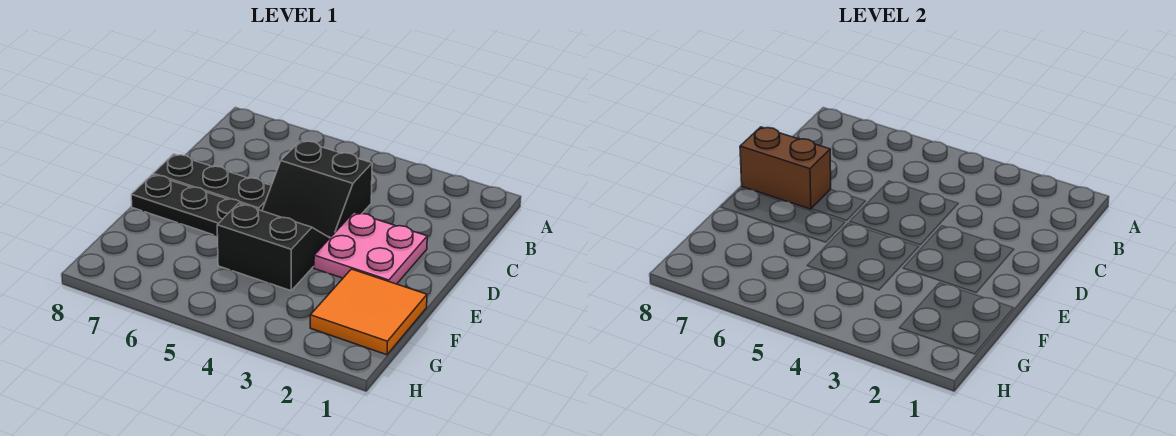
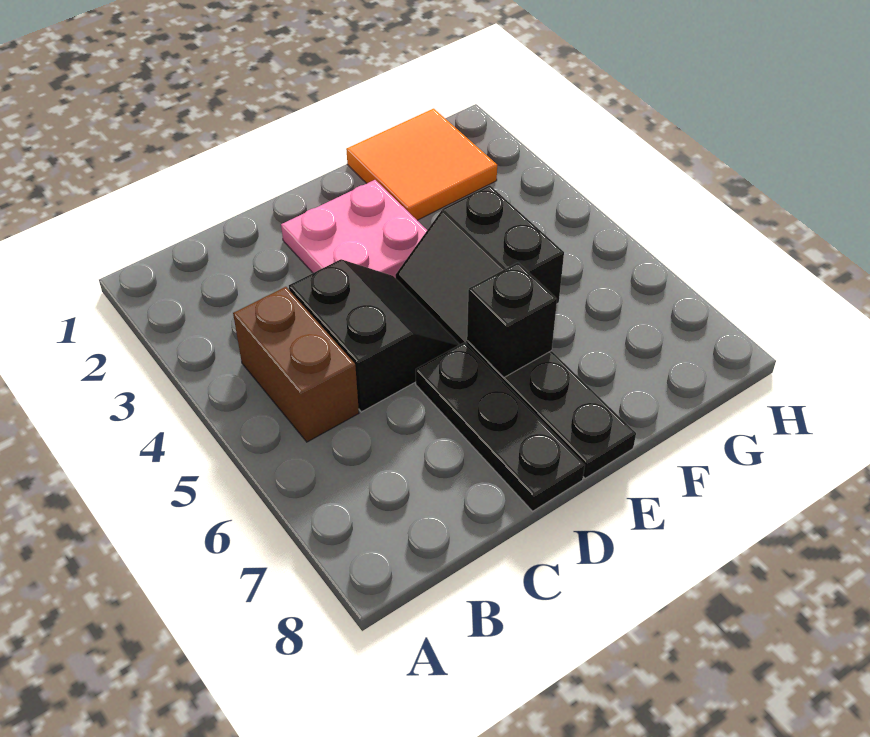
brown brick D7:D8 level 2 -> brown brick B4:B5 level 1
none -> black brick E6 level 2

